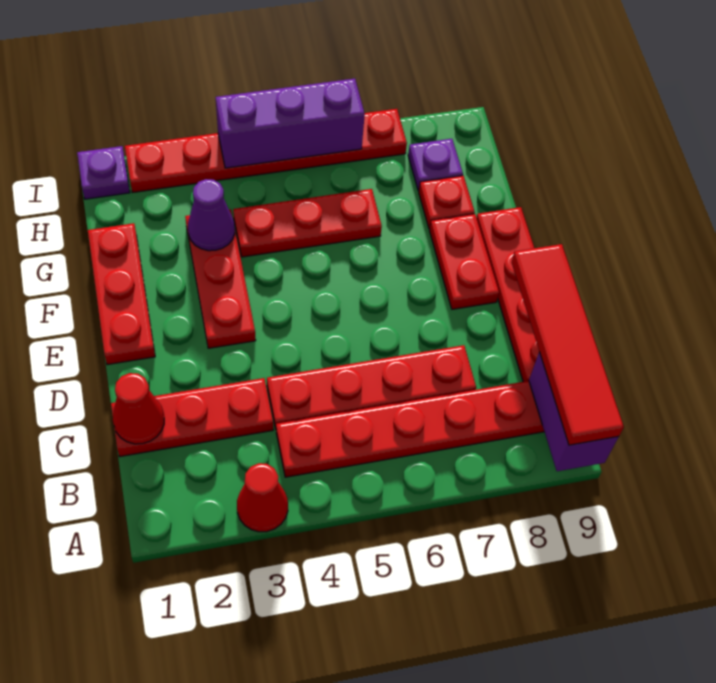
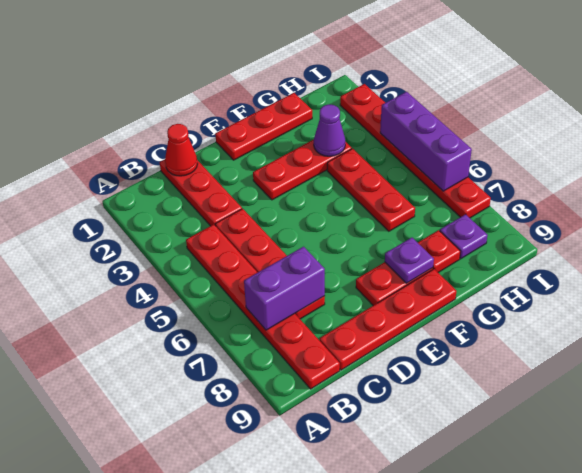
red cone A3 level 1 -> none
purple brick A9:B9 level 2 -> purple brick B7:C7 level 2
red tile A9:D9 level 3 -> none
purple plate I1 level 1 -> purple plate F8 level 2

